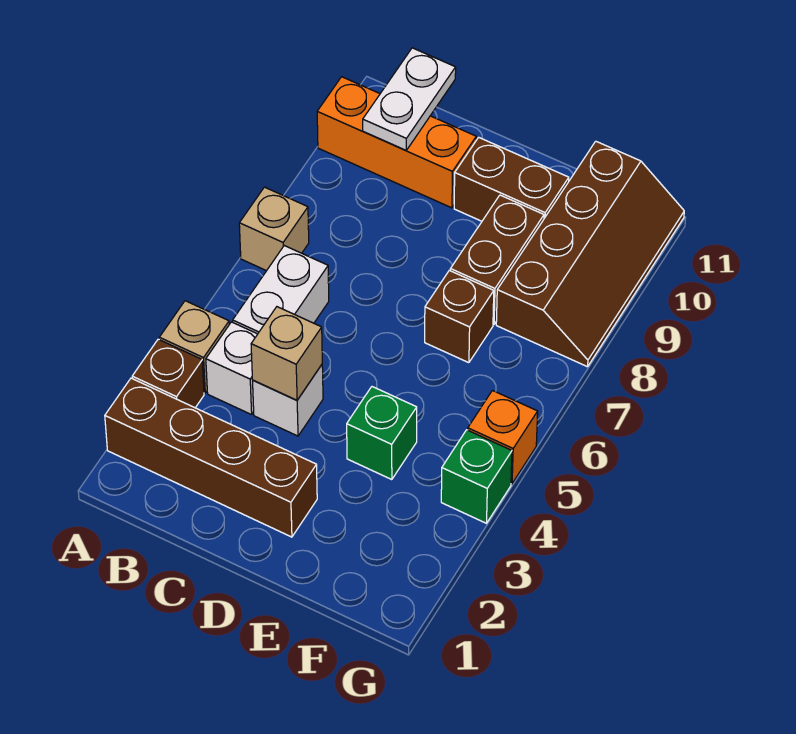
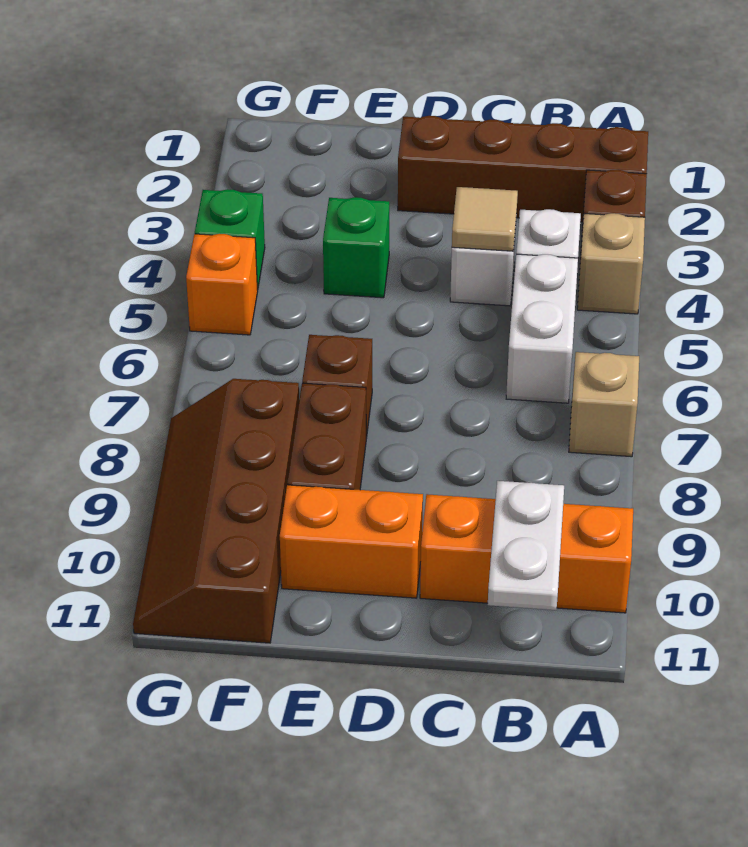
tan brick C4 level 2 -> tan tile C4 level 2
brown brick D10:E10 level 1 -> orange brick D10:E10 level 1

